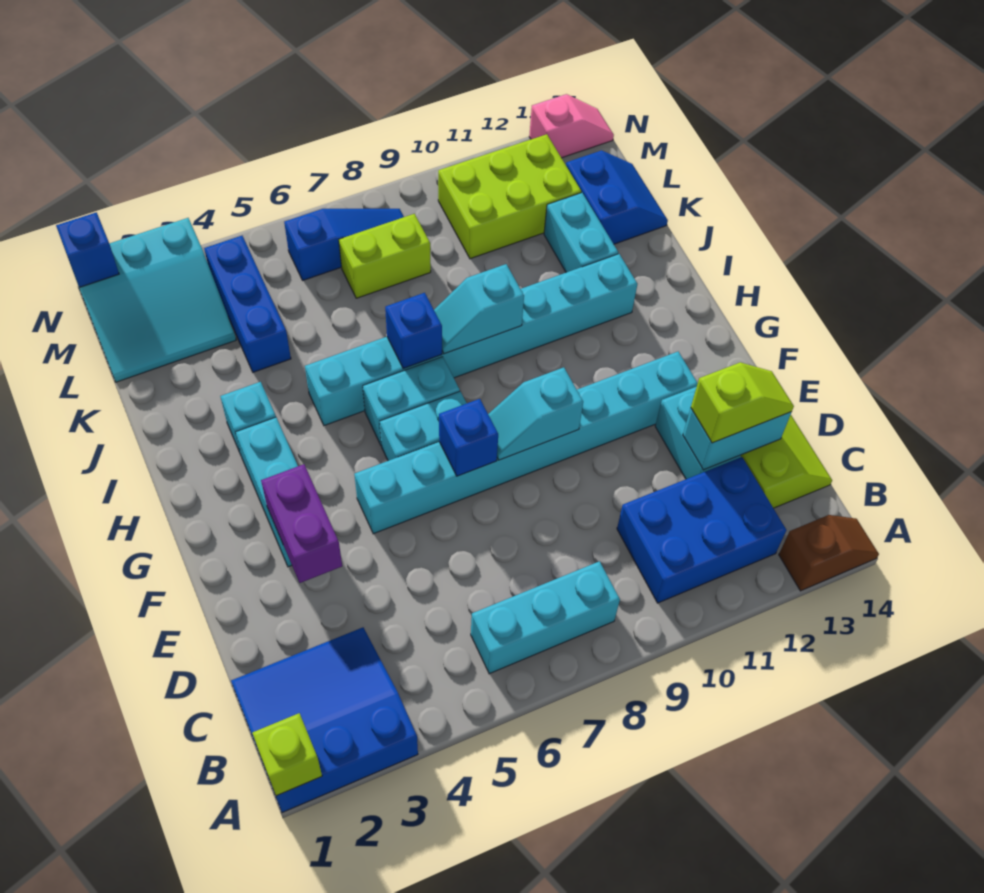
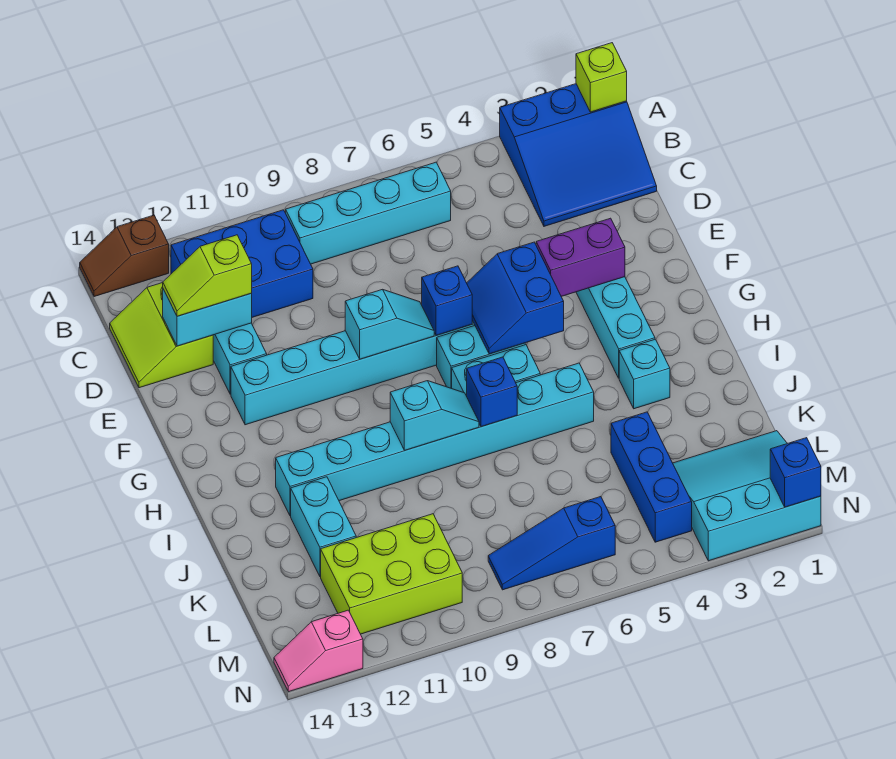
cyan brick B6:B8 level 1 -> cyan brick B6:B9 level 1
purple brick E3:F3 level 2 -> purple brick F3:F4 level 2
blue slope K13:L14 level 1 top 13 -> blue slope F5:G6 level 2 top 5
lime brick L7:L8 level 1 -> none

